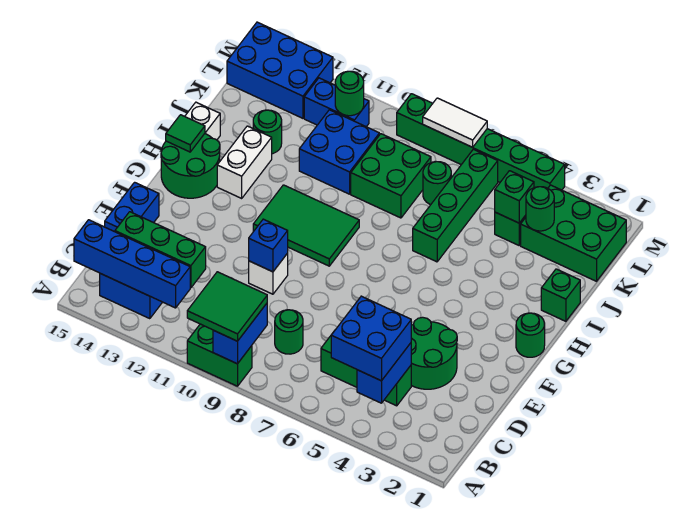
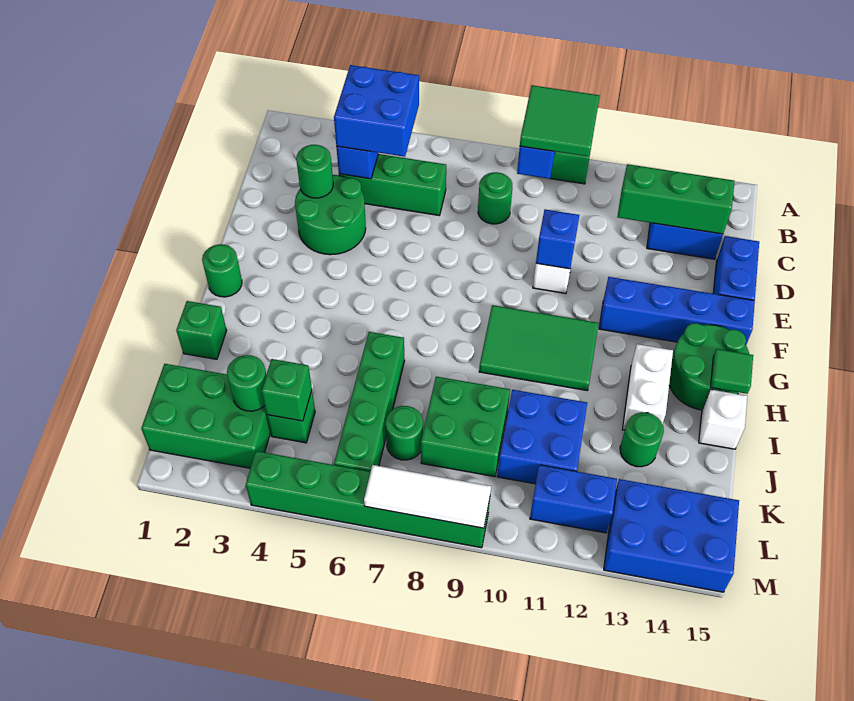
blue brick B12:B15 level 2 -> blue brick F12:F15 level 1
green round brick L11 level 2 -> green round brick D3 level 2
white tile M7:M8 level 2 -> white tile M7:M9 level 2

